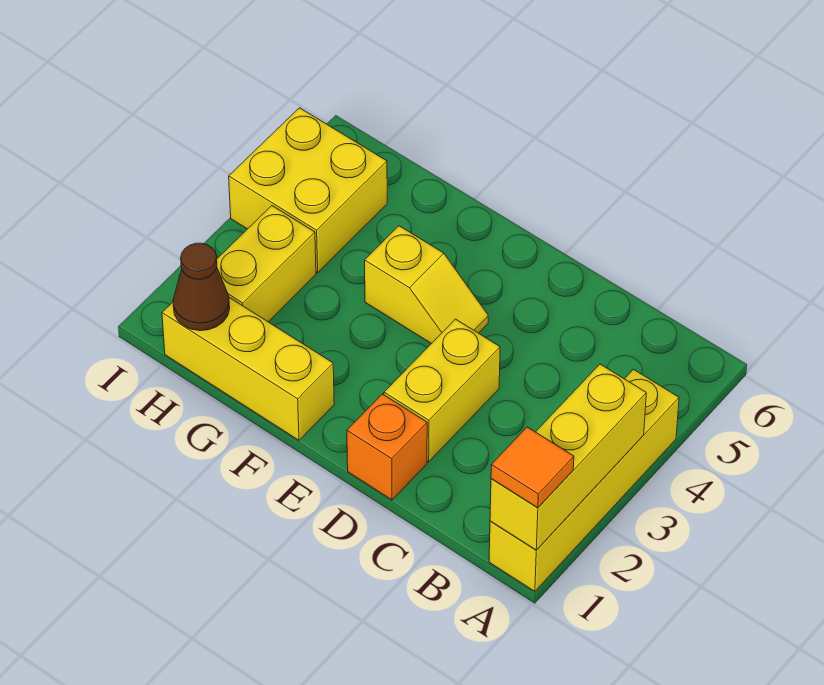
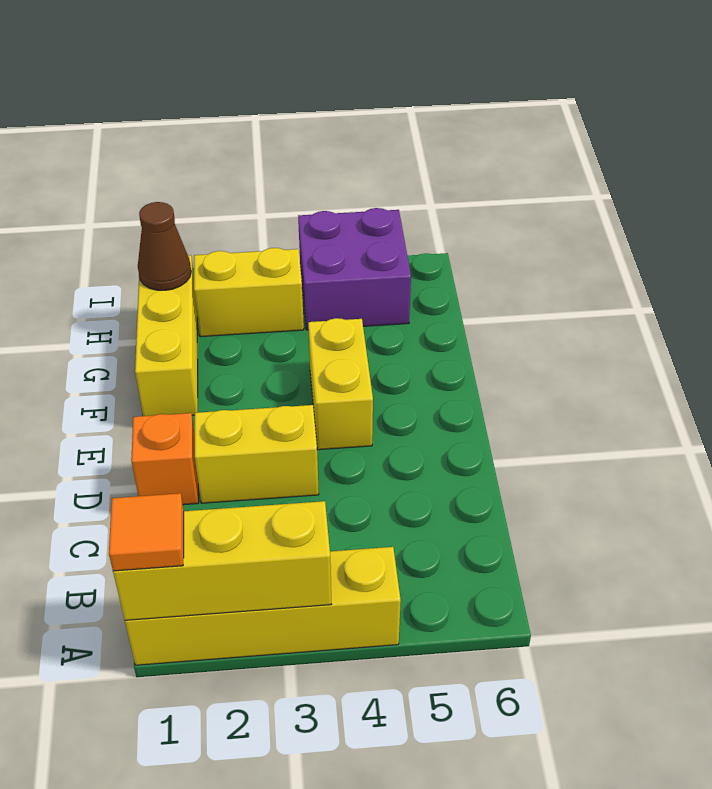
yellow slope E4:F4 level 1 top F -> yellow brick E4:F4 level 1
yellow brick H4:I5 level 1 -> purple brick H4:I5 level 1

